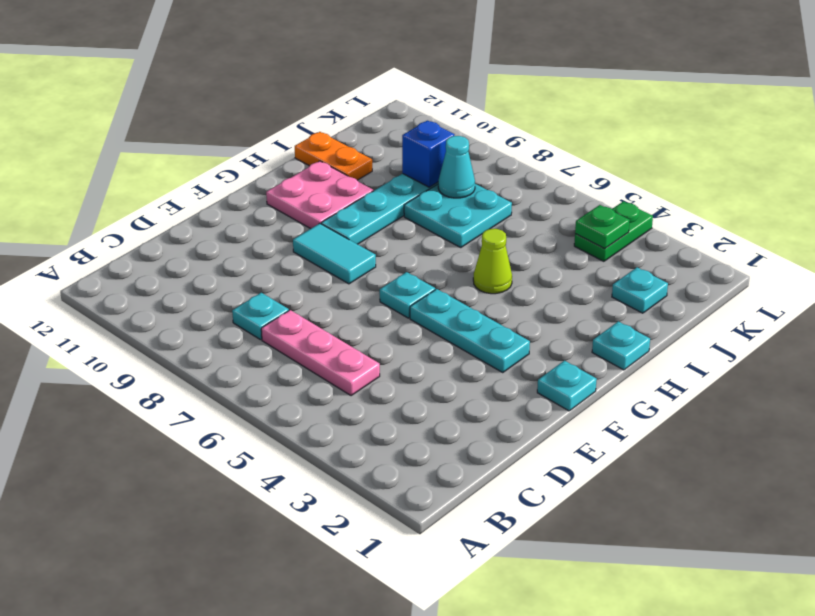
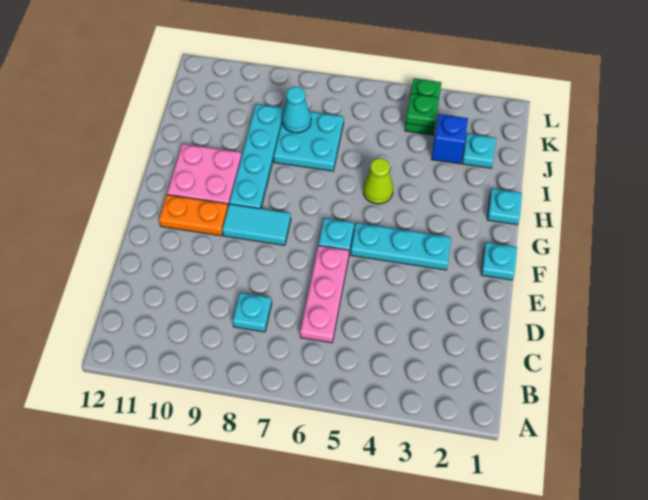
pink plate C5:C7 level 1 -> pink plate C6:E6 level 1
orange plate I11:I12 level 1 -> orange plate F10:F11 level 1
blue brick J9 level 2 -> blue brick J3 level 1

